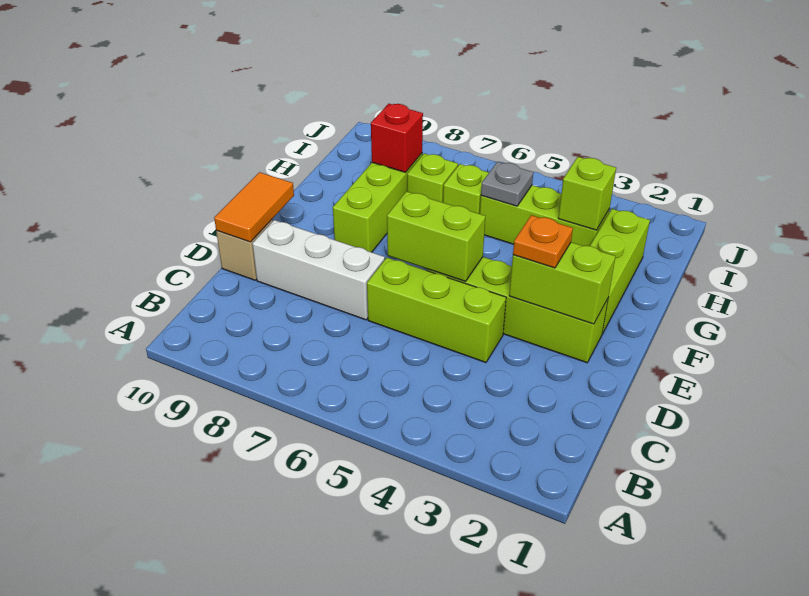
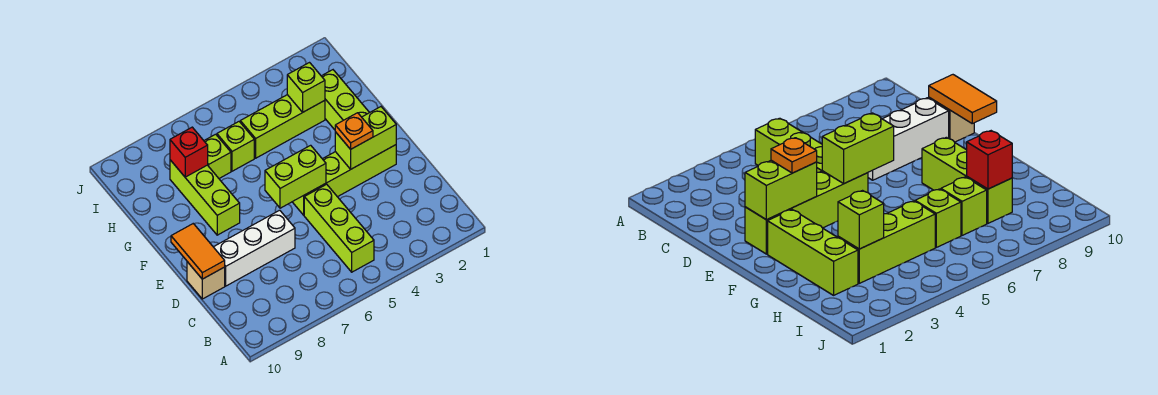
lime brick D4:D6 level 1 -> lime brick B5:D5 level 1
grey plate H5 level 2 -> none

